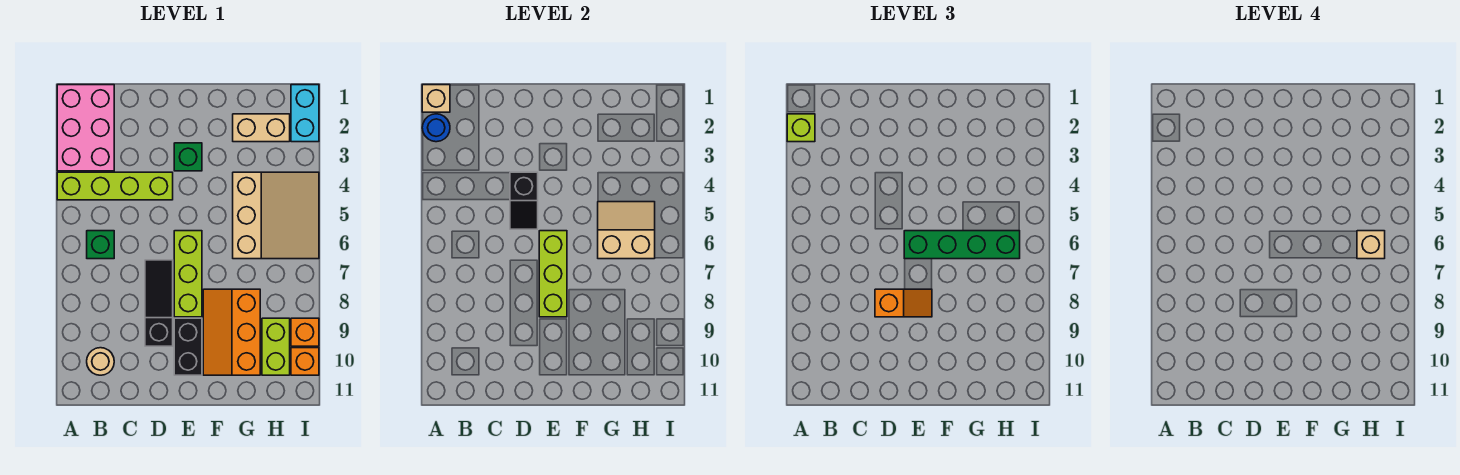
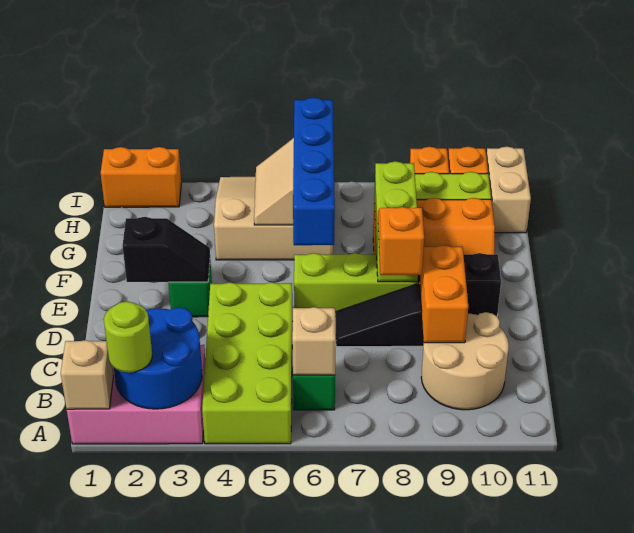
blue round brick A2 level 2 -> blue round brick A2:B3 level 2
lime brick A2 level 3 -> lime round brick A2 level 3
lime brick A4:D4 level 1 -> lime brick A4:D5 level 1
tan round brick B10 level 1 -> tan round brick B9:C10 level 1
none -> orange brick C9:D9 level 2
black slope D4:D5 level 2 top 4 -> black slope E2:E3 level 2 top 2
lime brick E6:E8 level 2 -> lime brick E8:G8 level 2
green brick E6:H6 level 3 -> blue brick E6:H6 level 3
tan brick G2:H2 level 1 -> tan brick H11:I11 level 1
tan brick H6 level 4 -> tan brick B6 level 2
cyan brick I1:I2 level 1 -> orange brick I1:I2 level 1

